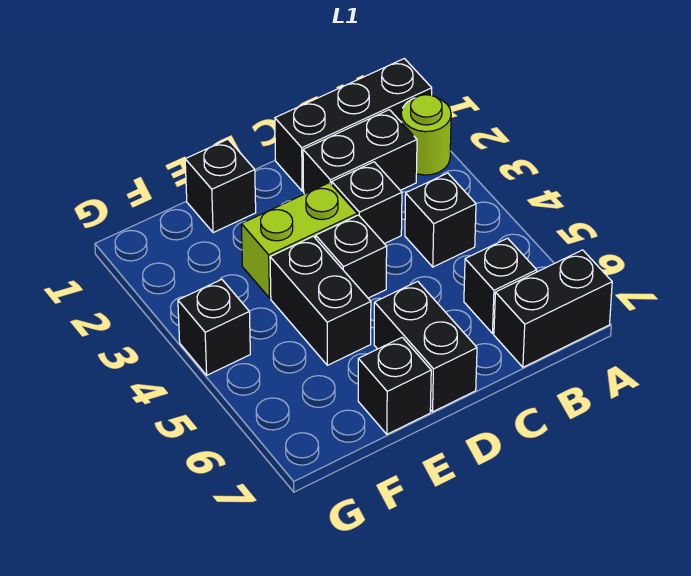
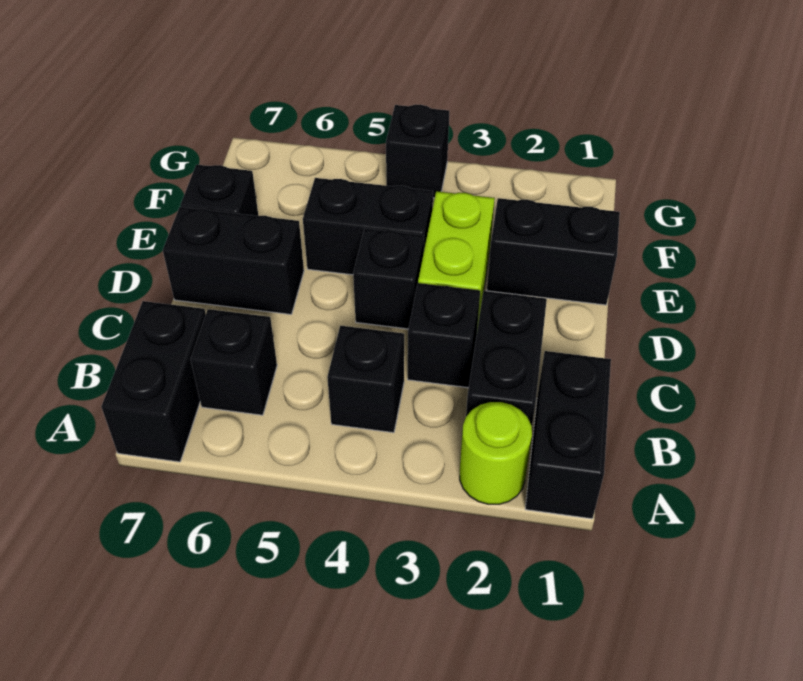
black brick A1:C1 level 1 -> black brick A1:B1 level 1
black brick E1 level 1 -> black brick E1:E2 level 1

